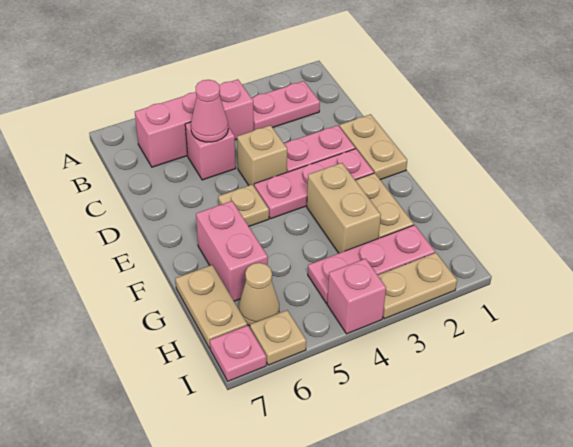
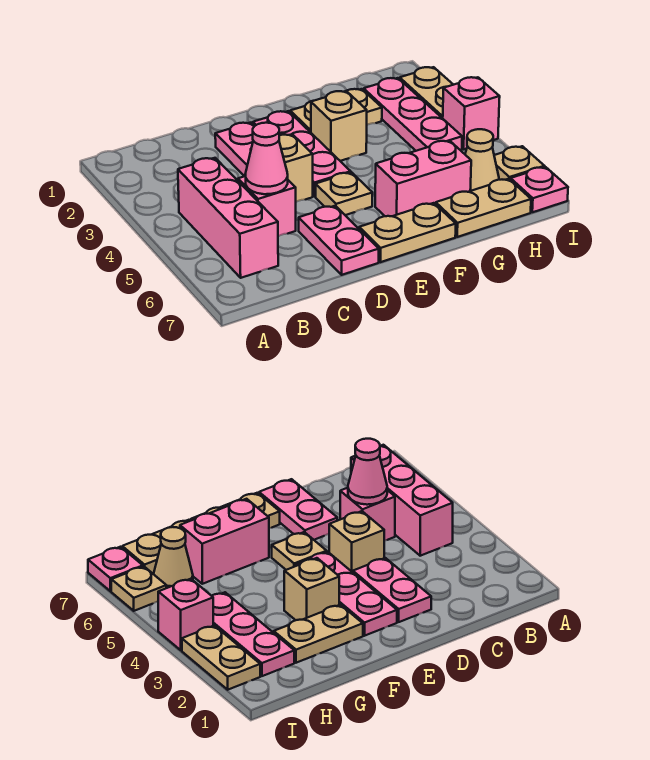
pink plate B2:B3 level 1 -> pink plate D6:D7 level 1
tan plate D1:E1 level 1 -> tan plate E7:F7 level 1
tan brick F3:G3 level 1 -> tan brick F3 level 1

